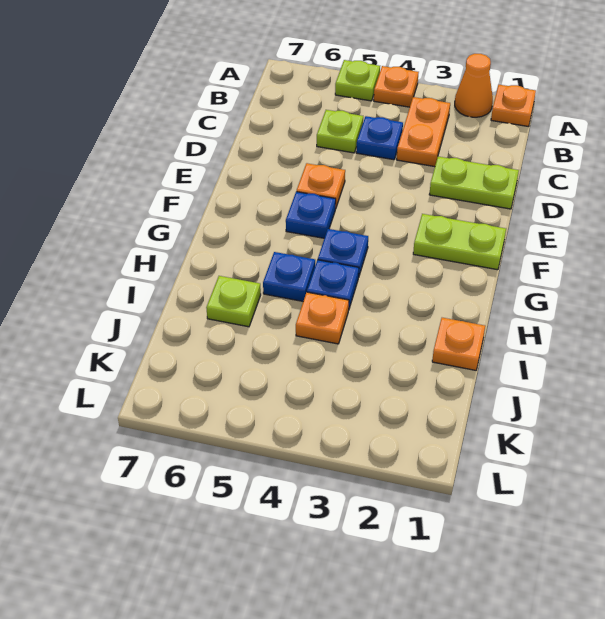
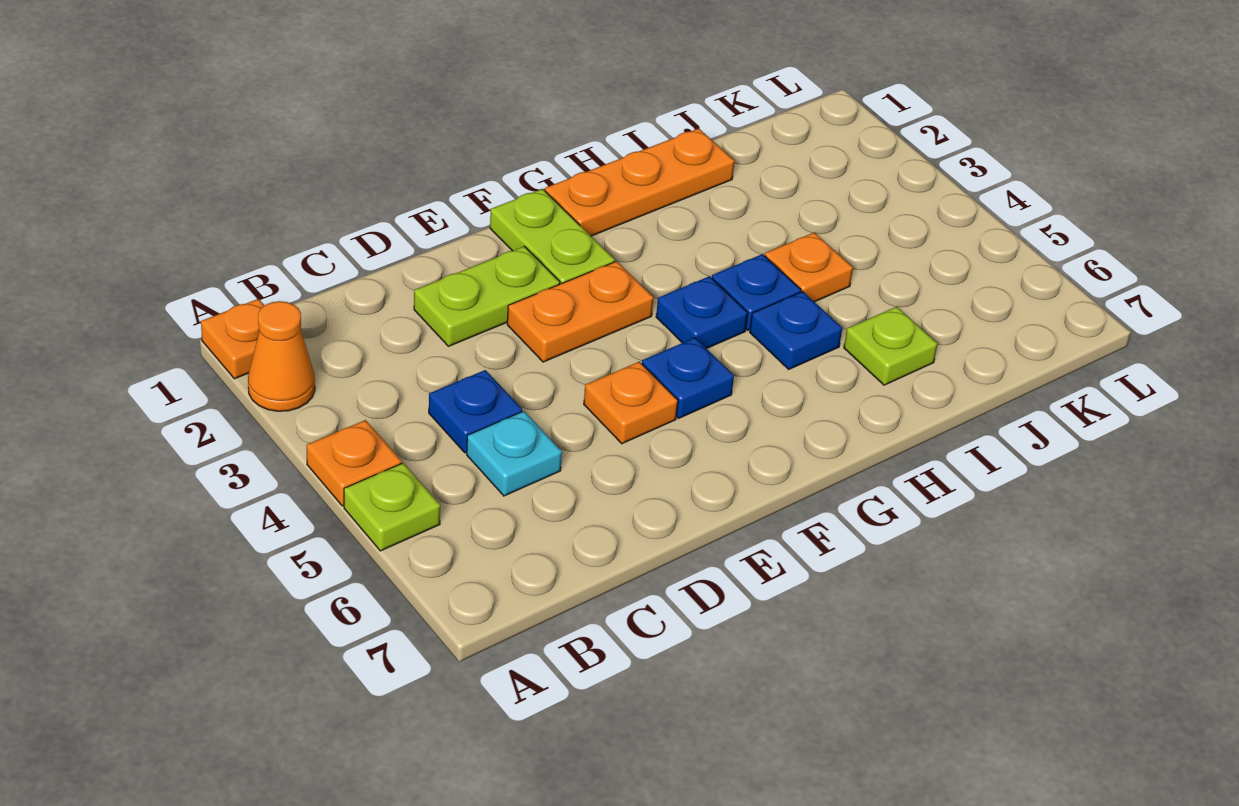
orange plate B3:C3 level 1 -> orange plate E3:F3 level 1
lime plate C5 level 1 -> cyan plate C5 level 1
lime plate D1:D2 level 1 -> lime plate D2:E2 level 1
orange plate I1 level 1 -> orange plate G1:I1 level 1

